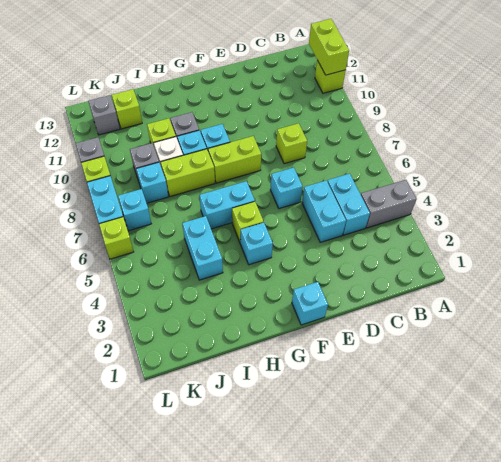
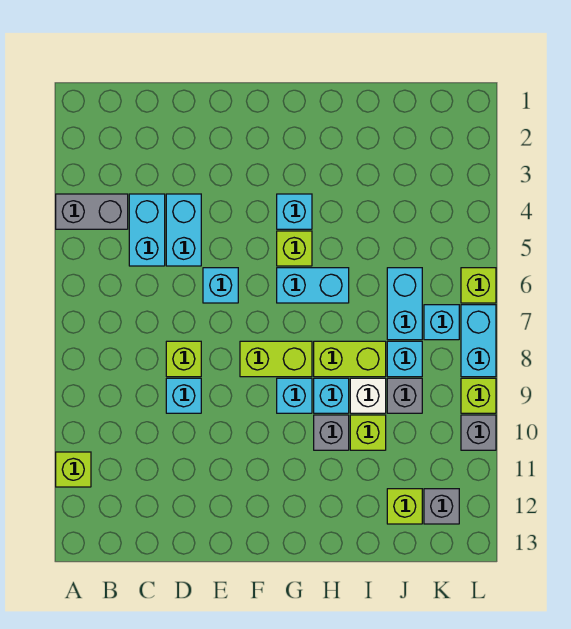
lime brick A11:A12 level 2 -> none
cyan brick F1 level 1 -> cyan brick D9 level 1
cyan brick I4:I5 level 1 -> cyan brick J6:J7 level 1

